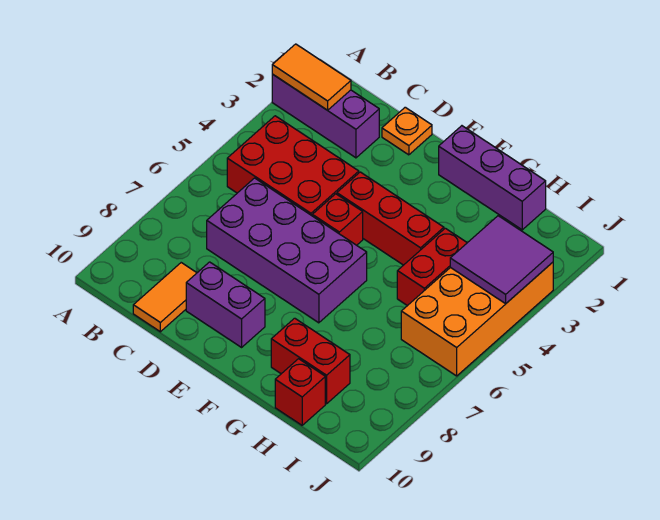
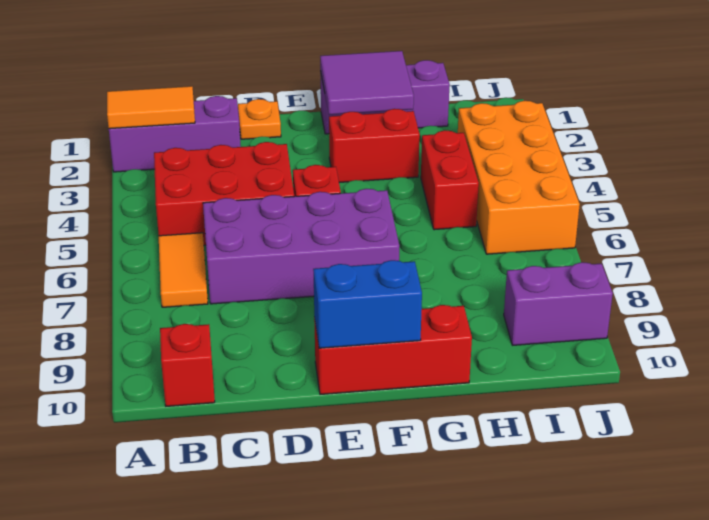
orange tile C9:C10 level 1 -> orange tile B6:B7 level 1
purple brick D9:E9 level 1 -> purple brick I9:J9 level 1
red brick E4:G4 level 1 -> red brick E10:G10 level 1
none -> blue brick E10:F10 level 2
red brick G9:H9 level 1 -> red brick F3:G3 level 1
red brick H10 level 1 -> red brick B10 level 1
purple tile I3:J4 level 2 -> purple tile F1:G2 level 2

